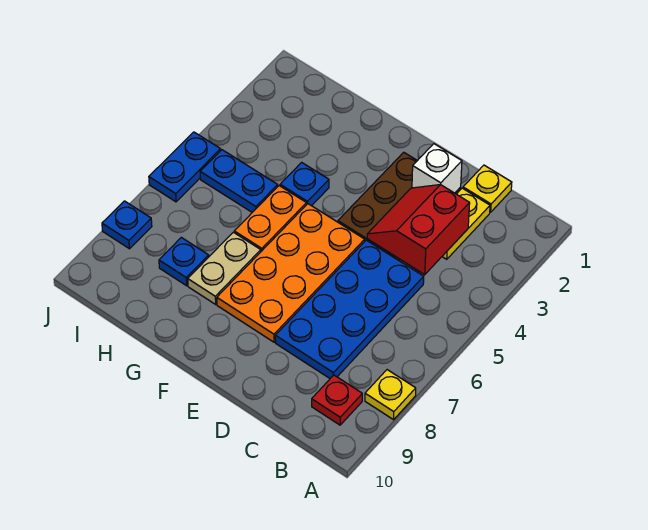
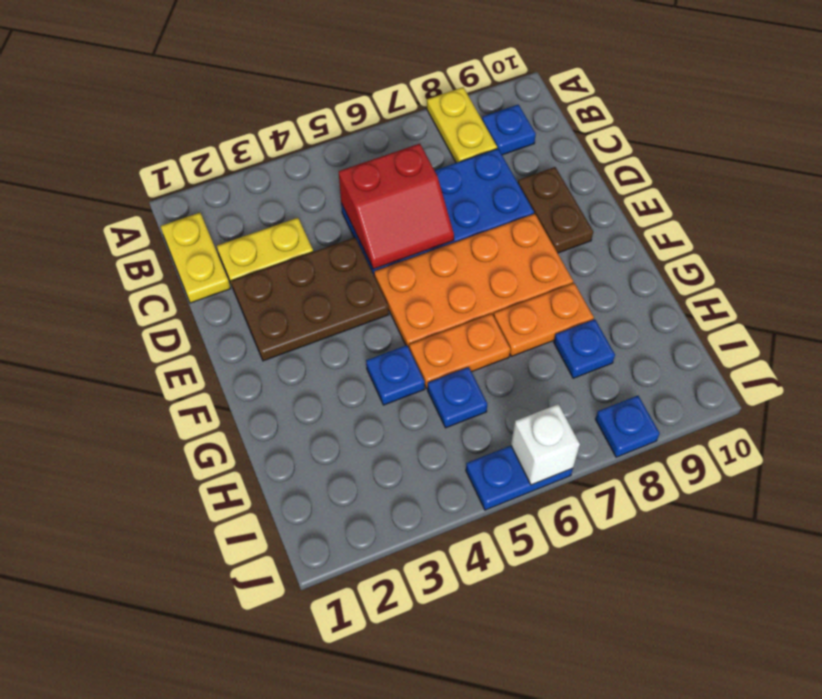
yellow plate A8 level 1 -> yellow plate A8:B8 level 1
red plate B9 level 1 -> blue plate B9 level 1
yellow plate C1 level 1 -> yellow plate B1:C1 level 1
red slope C3:D4 level 2 top C -> red slope C5:D6 level 2 top C
white brick D2 level 2 -> white brick J6 level 2
none -> brown plate D9:E9 level 1
tan plate G7:G8 level 1 -> orange plate G7:G8 level 1
blue plate H5:I5 level 1 -> blue plate H5 level 1

